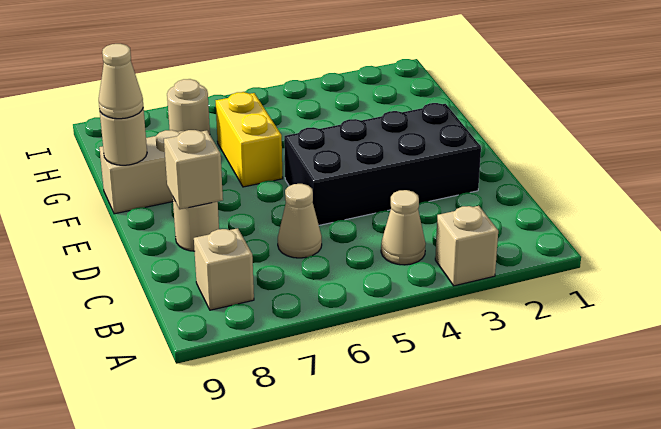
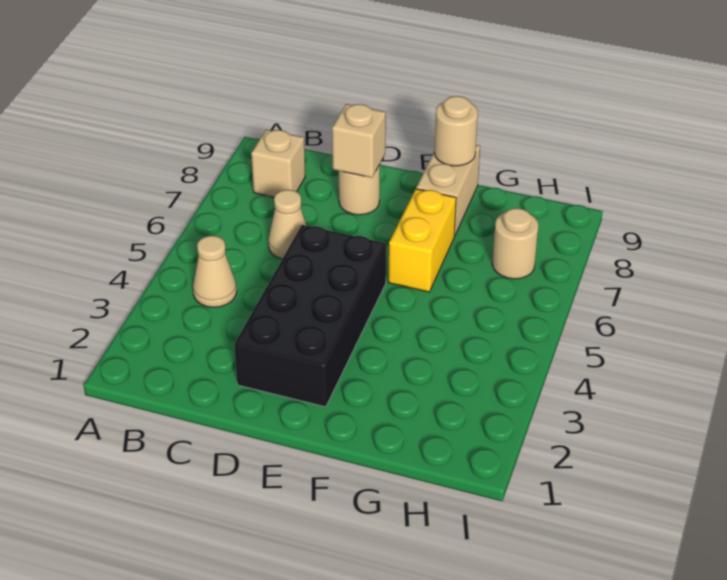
tan brick A3 level 1 -> none
yellow brick F6:G6 level 1 -> yellow brick F6:F7 level 1
tan cone F9 level 3 -> none

